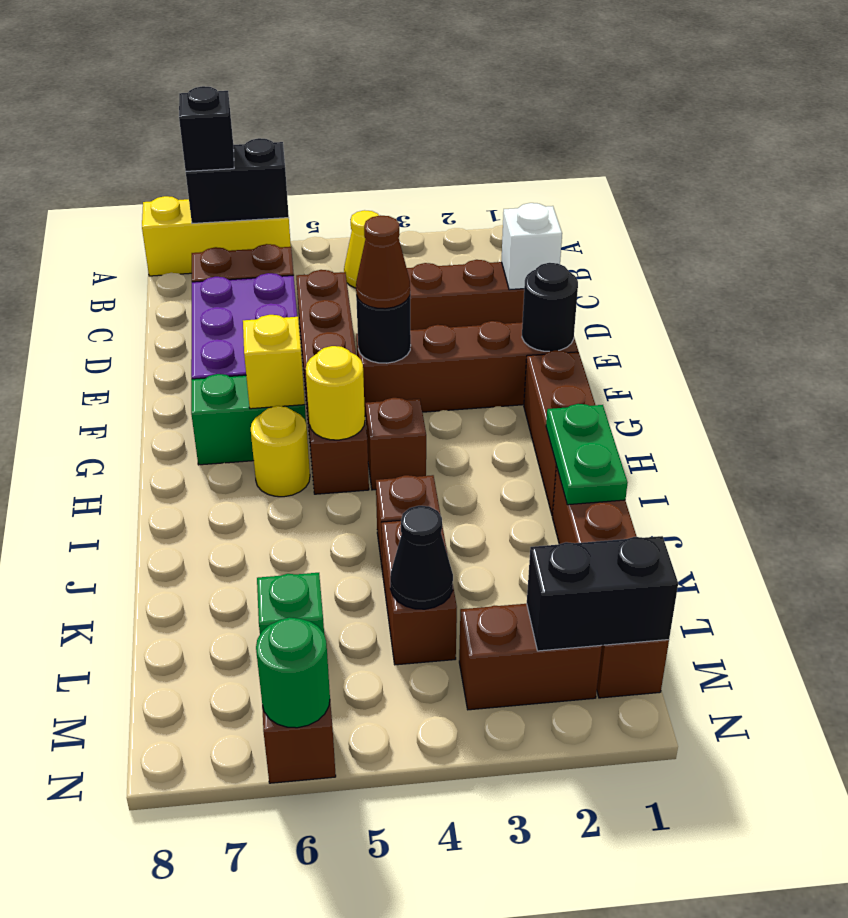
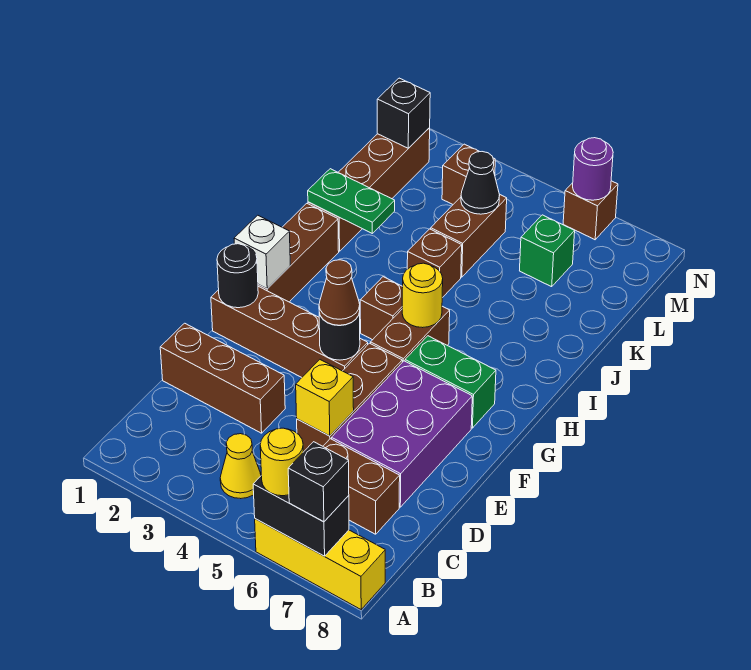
white brick D1 level 2 -> white brick G1 level 2
yellow brick G6 level 2 -> yellow brick D5 level 2
yellow round brick H6 level 1 -> yellow round brick A6 level 3
green plate I1:J1 level 2 -> green plate J1:J2 level 2
black brick M1:M2 level 2 -> black brick M1 level 2
brown brick M2:M3 level 1 -> brown brick M3 level 1
green round brick N6 level 2 -> purple round brick N6 level 2

